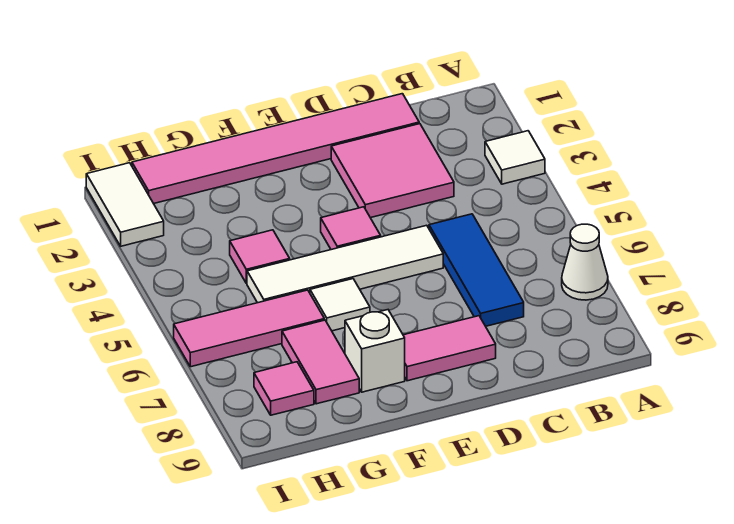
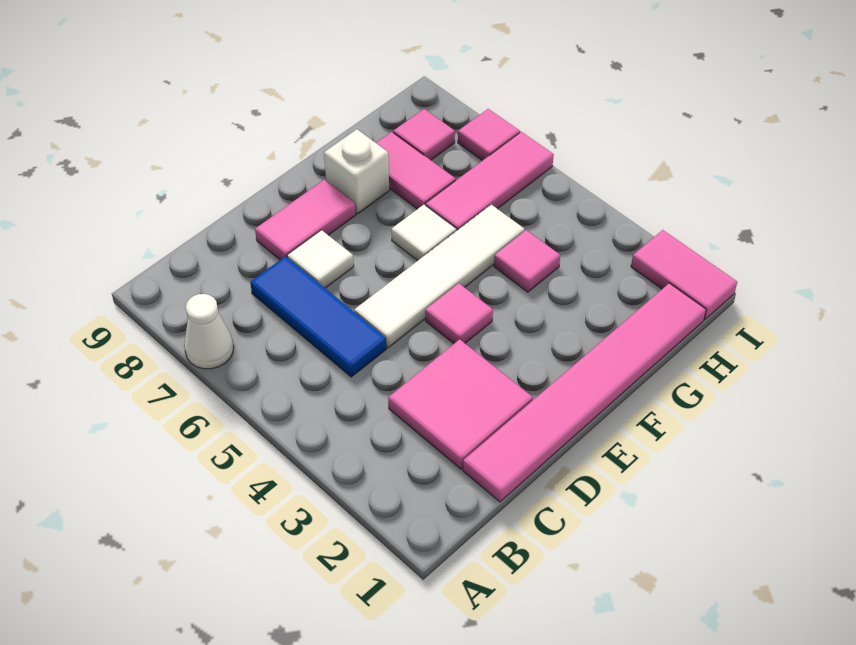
white tile A3 level 1 -> white tile D7 level 1
white tile I1:I2 level 1 -> pink tile I1:I2 level 1
none -> pink tile I7 level 1

